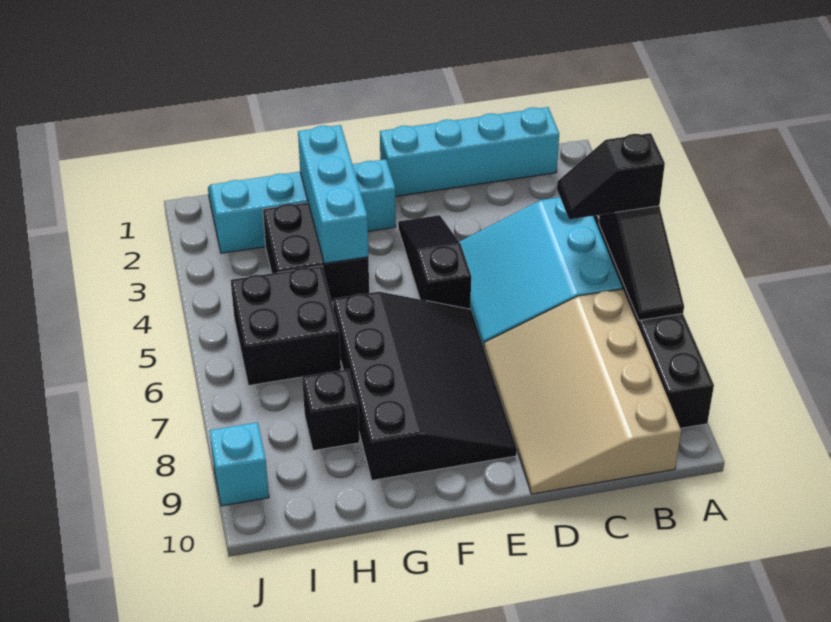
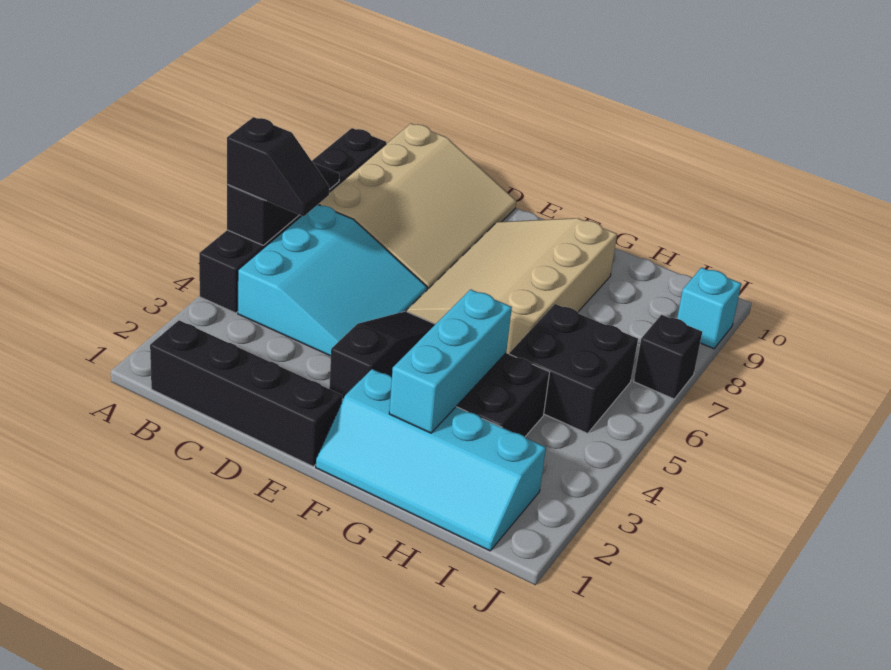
cyan brick B1:E1 level 1 -> black brick B1:E1 level 1
black slope E3:E5 level 1 top 5 -> black slope E3:E5 level 1 top 3
black slope E6:G9 level 1 top G -> tan slope E6:G9 level 1 top G
black brick H8 level 1 -> black brick J7 level 1

